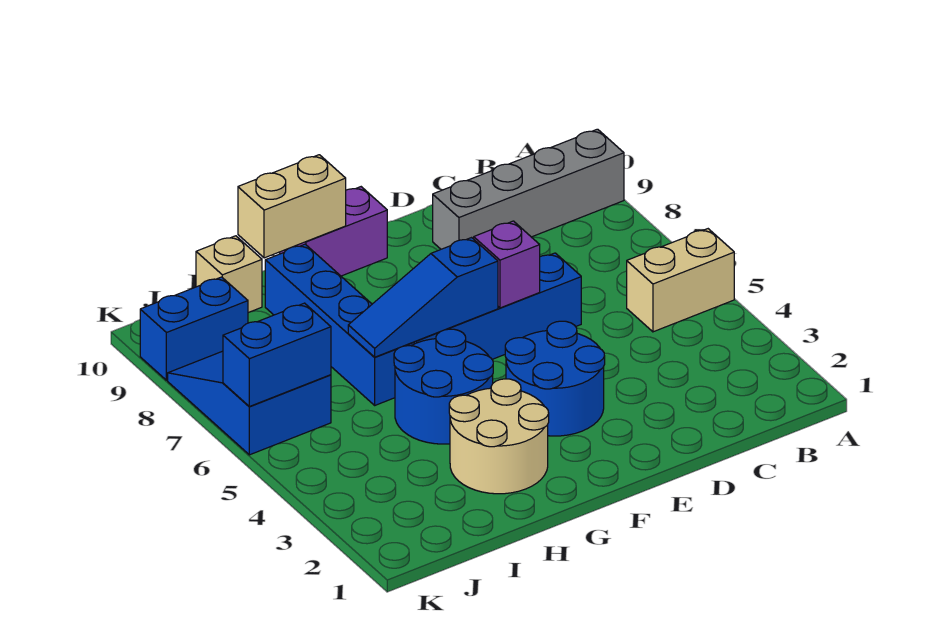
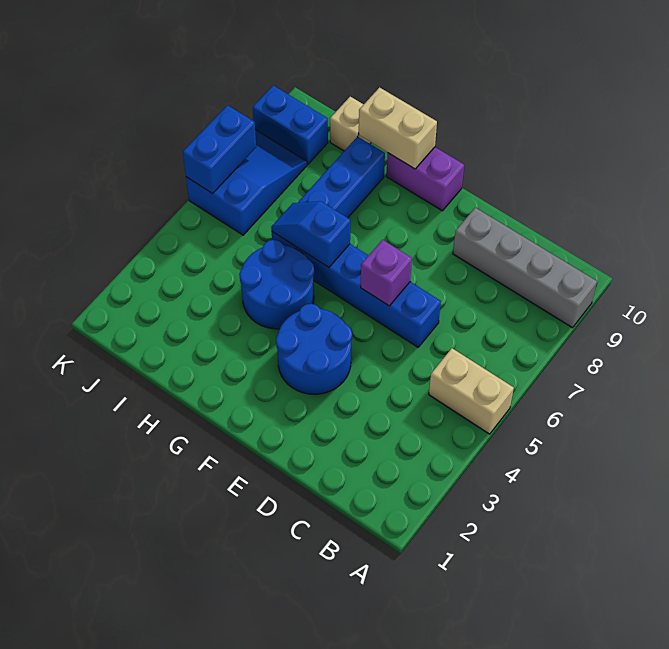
blue slope F6:H6 level 2 top F -> blue slope G6:H6 level 2 top G
tan round brick G2:H3 level 1 -> none
blue brick J6:K6 level 2 -> blue brick K6:K7 level 2

